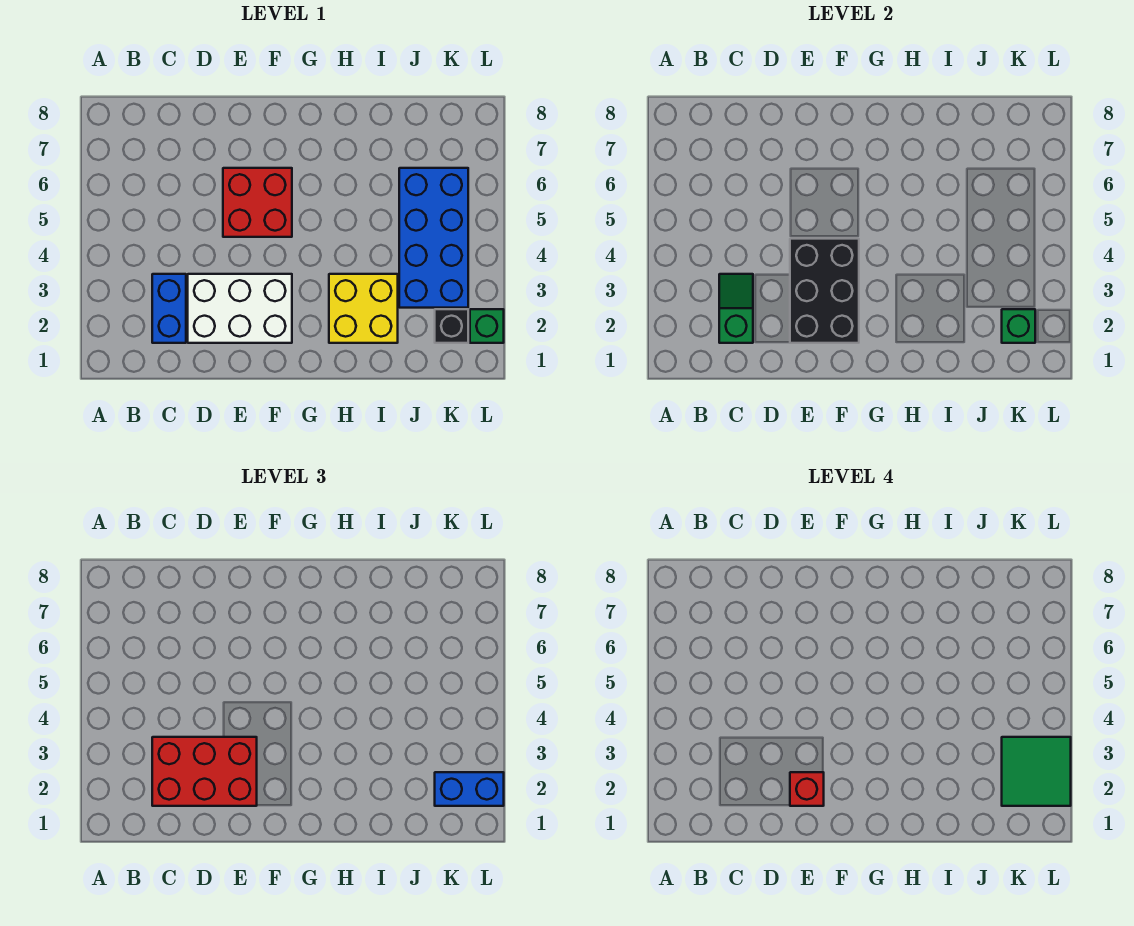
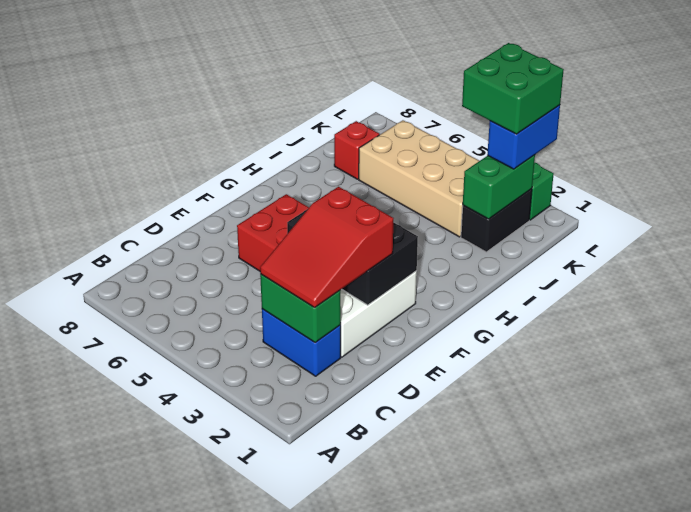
green slope C2:C3 level 2 top 2 -> green brick C2:C3 level 2
red brick C2:E3 level 3 -> red slope C2:E3 level 3 top E
red brick E2 level 4 -> red brick J7 level 1
yellow brick H2:I3 level 1 -> none
blue brick J3:K6 level 1 -> tan brick J3:K6 level 1
black brick K2 level 1 -> black brick J2:K2 level 1
green brick K2 level 2 -> green brick J2:K2 level 2
green tile K2:L3 level 4 -> green brick K2:L3 level 4

